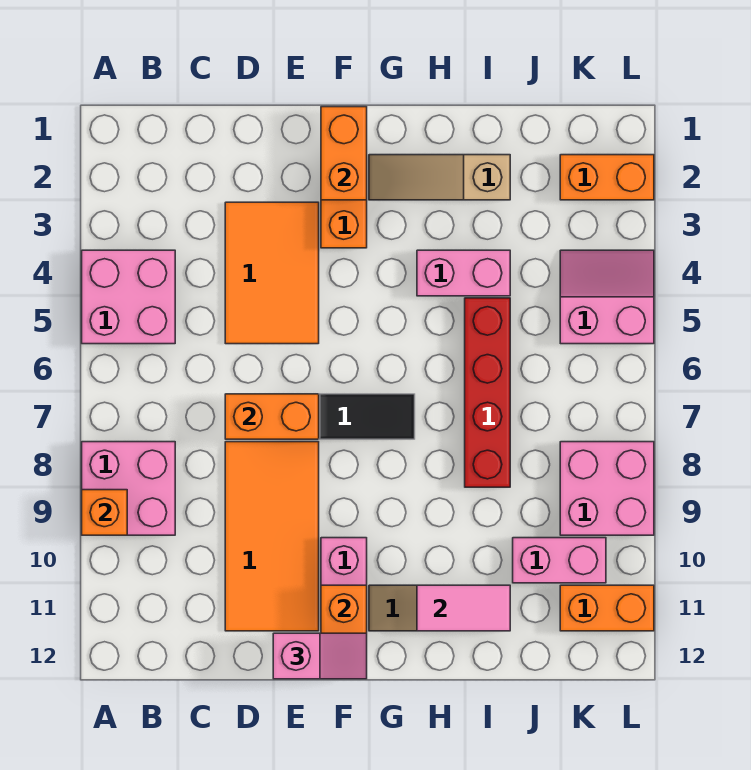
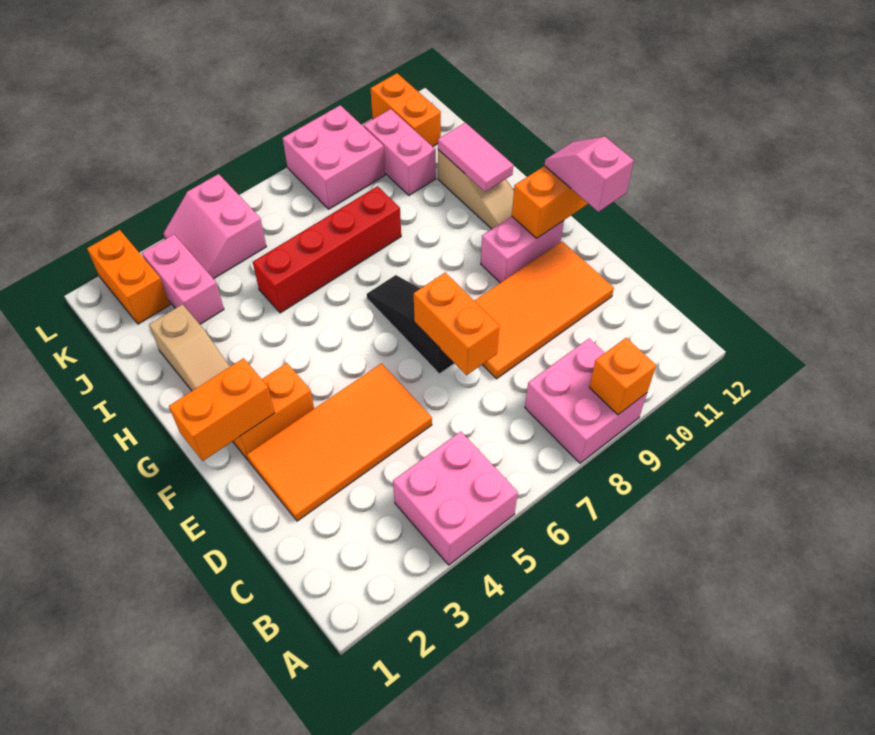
orange tile D3:E5 level 1 -> orange tile D2:E5 level 1
pink brick H4:I4 level 1 -> pink brick J3:K3 level 1

